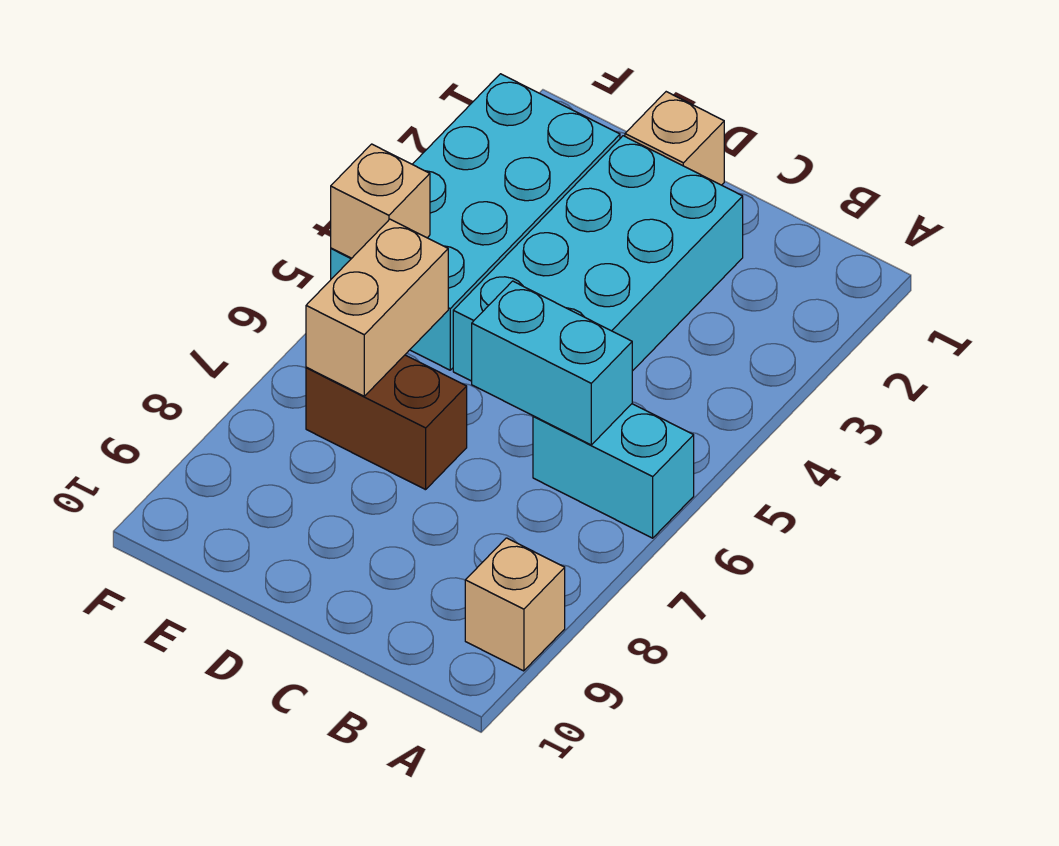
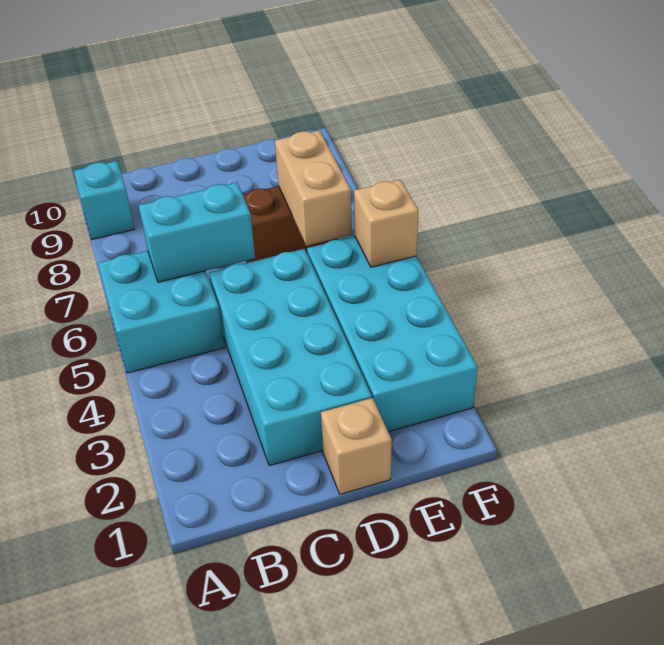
cyan brick A6:B6 level 1 -> cyan brick A5:B6 level 1
tan brick A9 level 1 -> cyan brick A9 level 1

